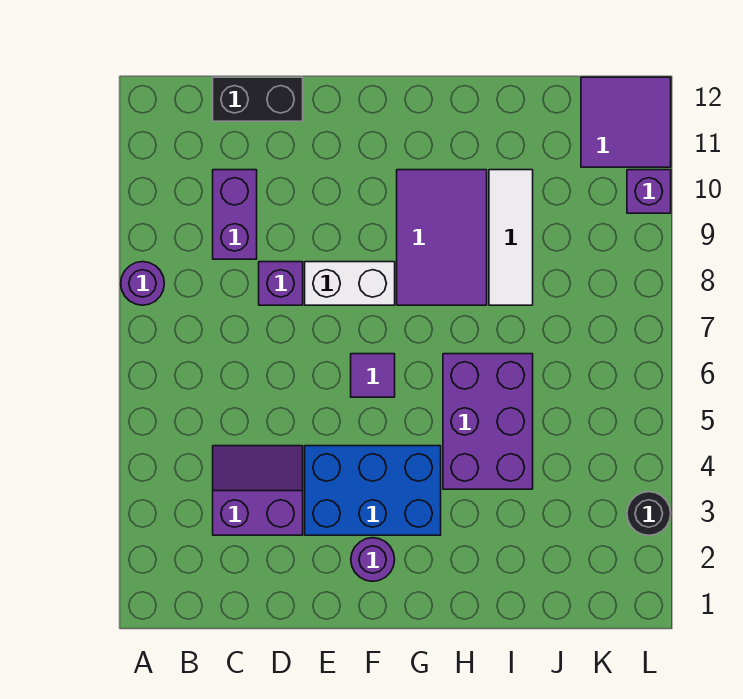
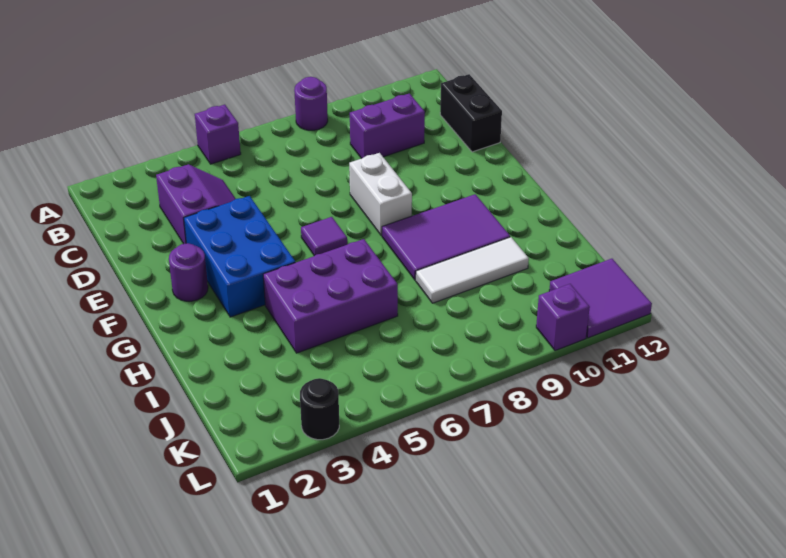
purple brick D8 level 1 -> purple brick A5 level 1

